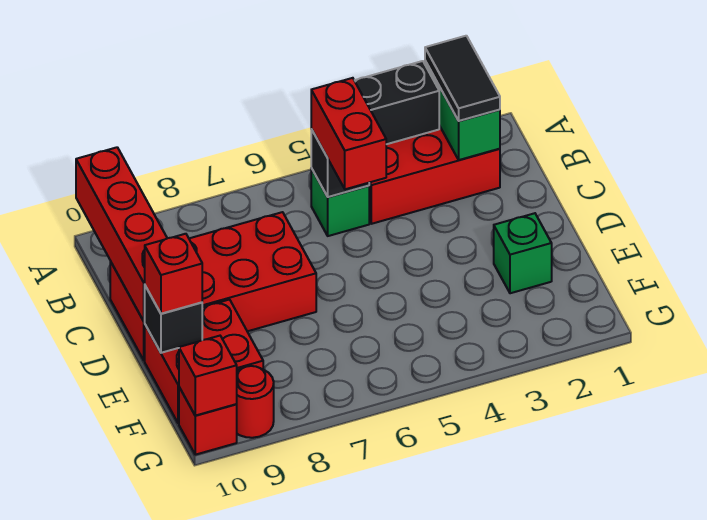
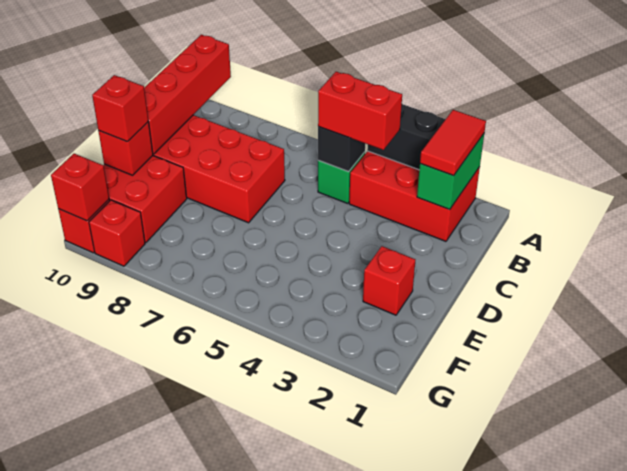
black tile A2:B2 level 3 -> red tile A2:B2 level 3
red brick B5:C5 level 3 -> red brick B4:B5 level 3
green brick E2 level 1 -> red brick E2 level 1
black brick E10 level 2 -> red brick E10 level 2
red round brick G9 level 1 -> red brick G9 level 1

